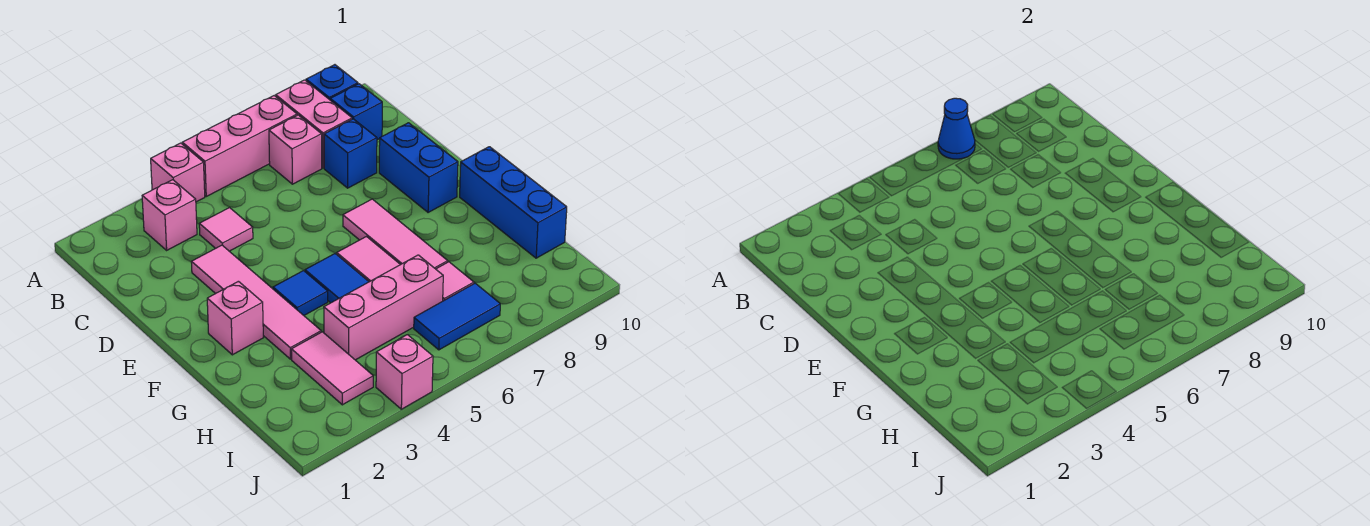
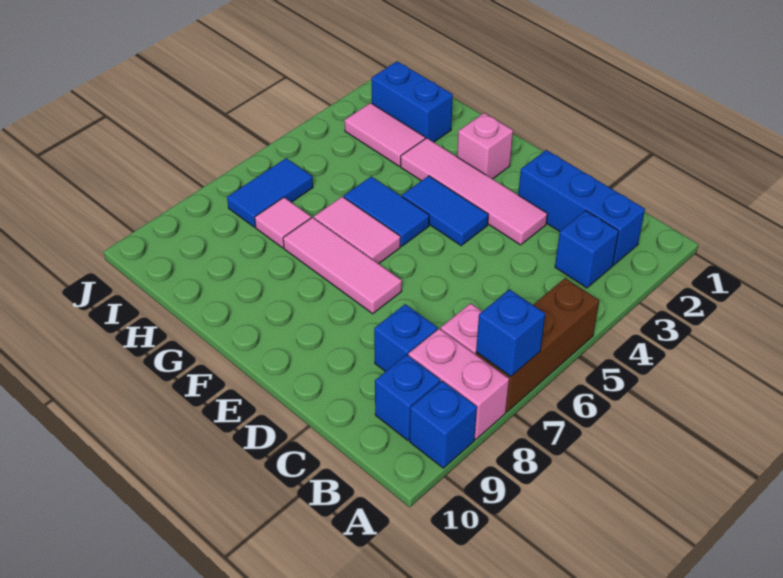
pink brick A4 level 1 -> none
pink brick A5:A7 level 1 -> brown brick A5:A7 level 1
blue cone A7 level 2 -> blue brick A7 level 2
pink brick B3 level 1 -> blue brick B3 level 1
pink tile C4 level 1 -> none
blue brick D9:E9 level 1 -> blue brick H2:I2 level 1
blue tile F4 level 1 -> blue tile E4:F4 level 1
blue brick F10:H10 level 1 -> blue brick B2:D2 level 1
pink brick H4:H6 level 1 -> none
pink brick J4 level 1 -> none

